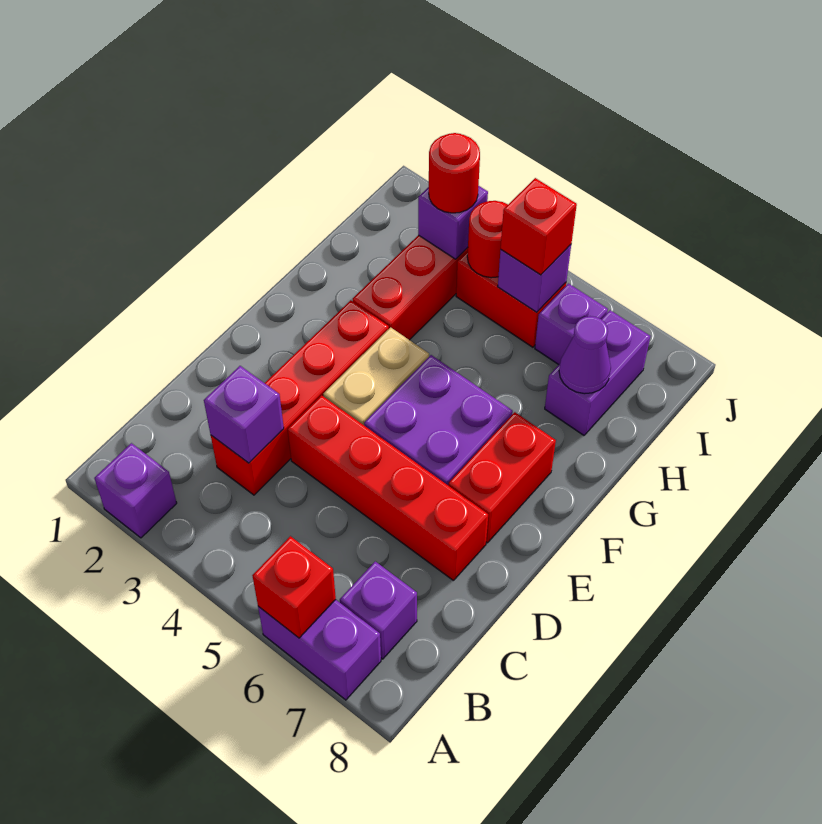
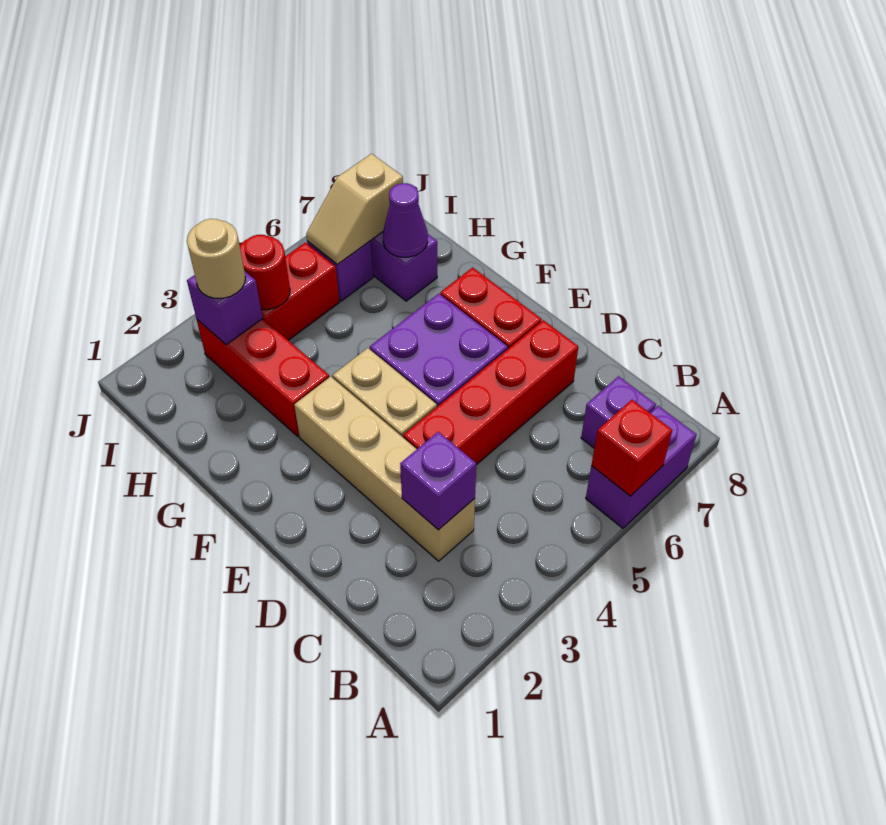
purple brick A2 level 1 -> none
red brick C3:F3 level 1 -> tan brick C3:F3 level 1
red round brick I3 level 3 -> tan round brick I3 level 3
purple brick I5 level 2 -> none
red brick I5 level 3 -> none
none -> tan slope I6:I7 level 2 top 7

